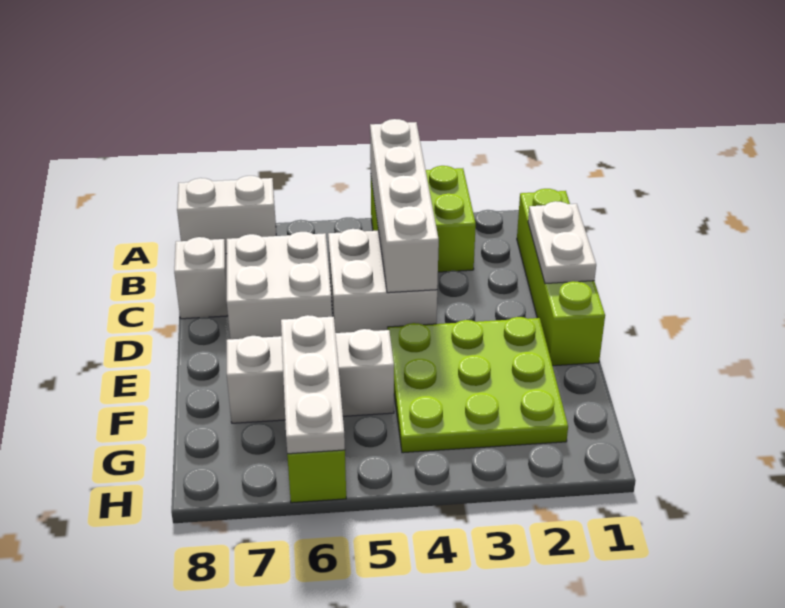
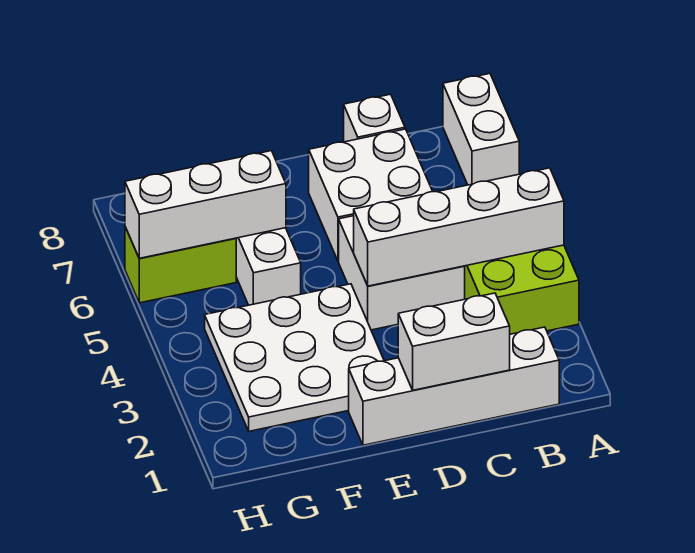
lime brick B1:E1 level 1 -> white brick B1:E1 level 1
white plate C1:D1 level 2 -> white brick C1:D1 level 2
lime plate E2:G4 level 1 -> white plate E2:G4 level 1
white plate F6:H6 level 2 -> white brick F6:H6 level 2

